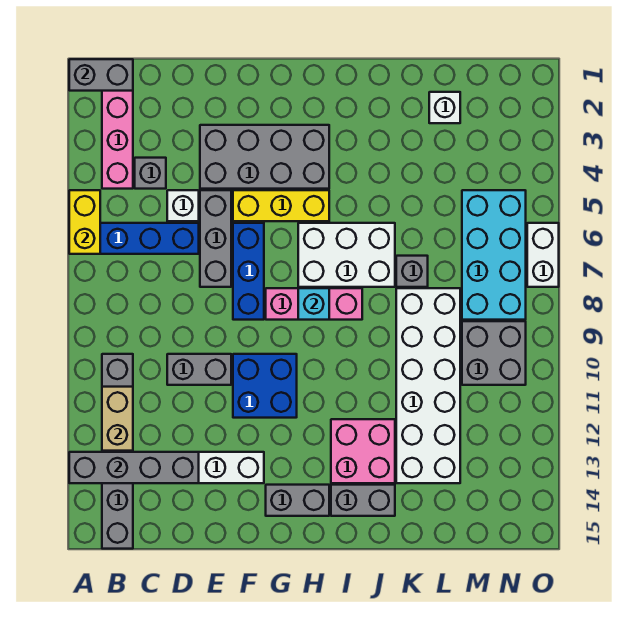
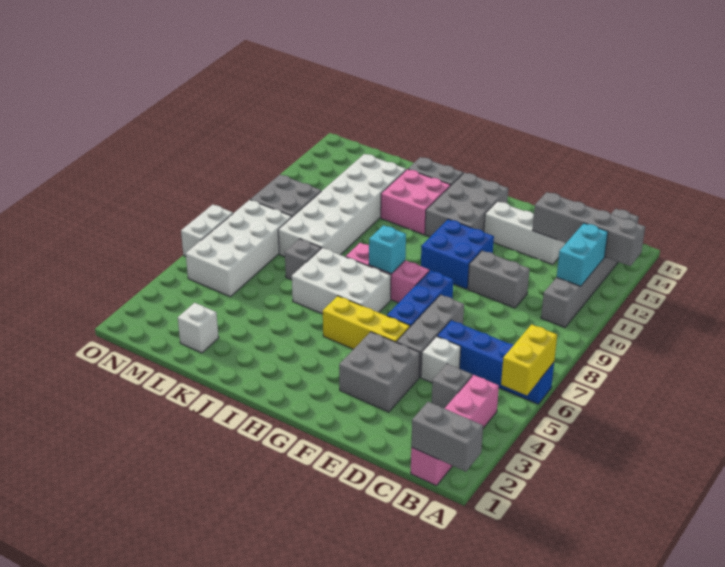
tan brick B11:B12 level 2 -> cyan brick B11:B12 level 2
grey brick E3:H4 level 1 -> grey brick E3:F4 level 1
grey brick G14:H14 level 1 -> grey brick G12:H14 level 1
cyan brick M5:N8 level 1 -> white brick M5:N8 level 1

